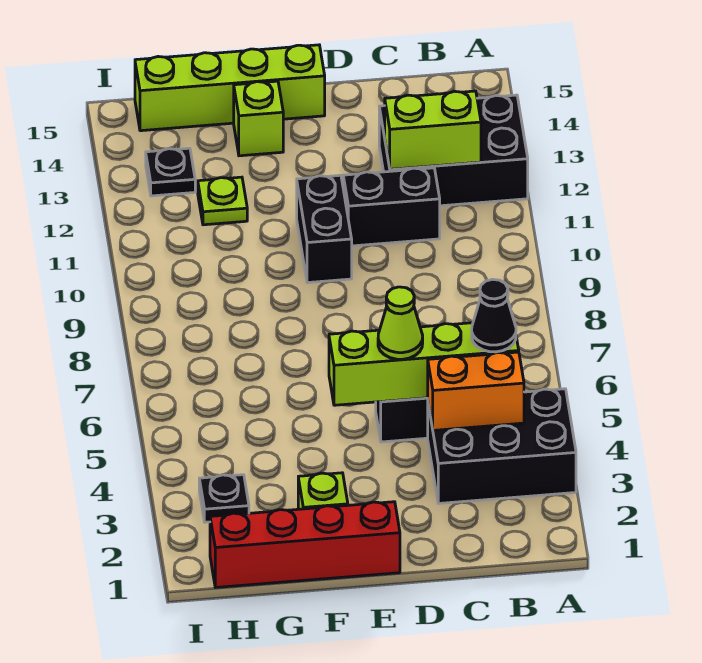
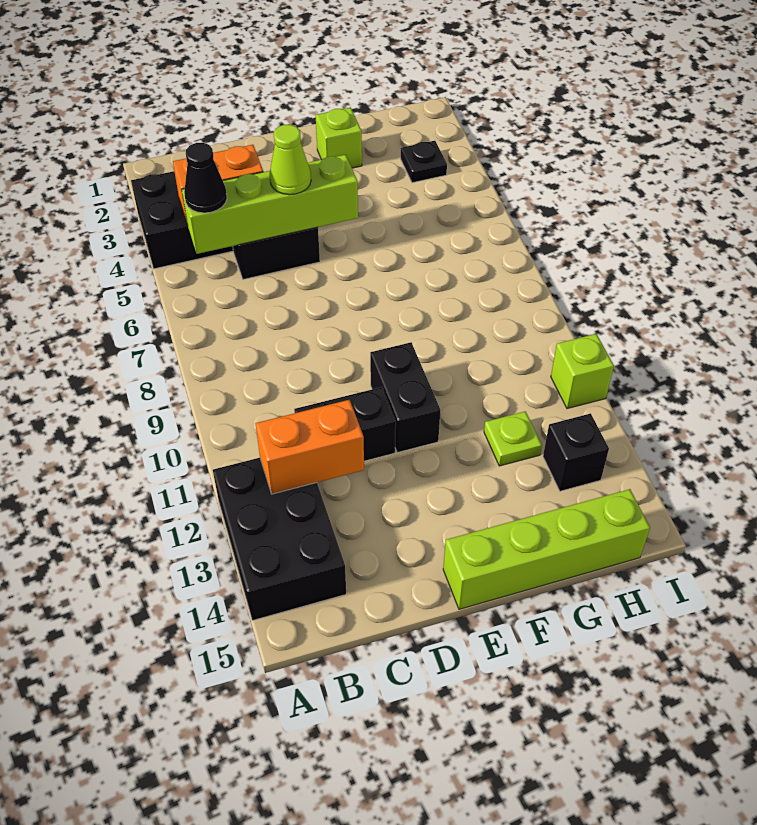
black brick A12:C13 level 1 -> black brick A12:B14 level 1
lime brick B12:C12 level 2 -> orange brick B12:C12 level 2
red brick E1:H1 level 1 -> none
lime brick F14 level 1 -> lime brick I11 level 1
black plate H13 level 1 -> black brick H13 level 1

